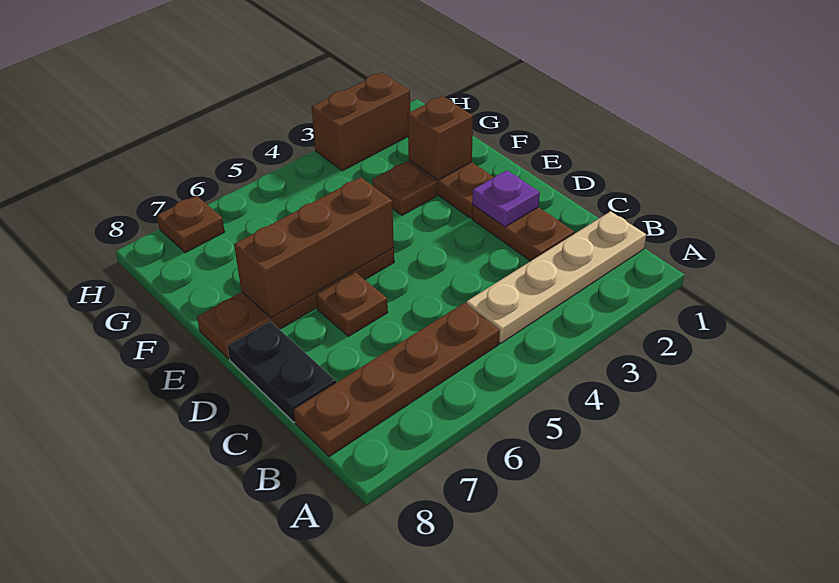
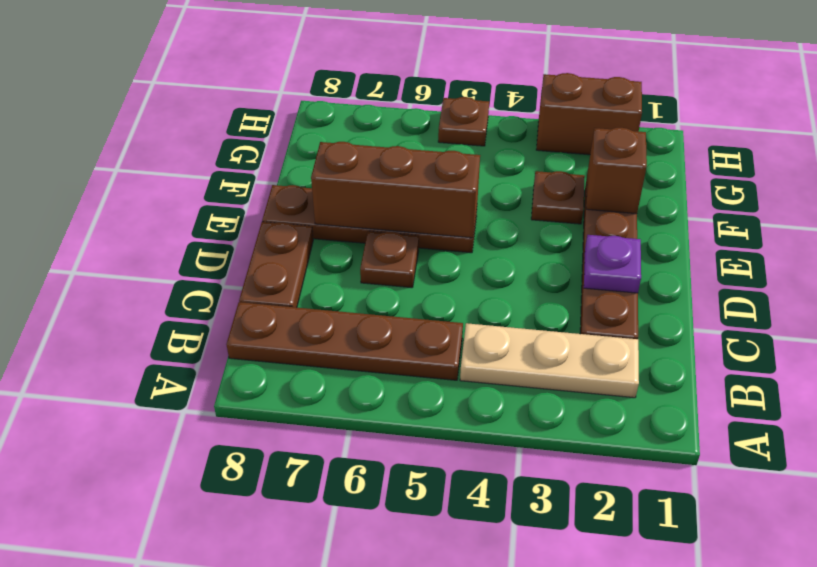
tan plate B1:B4 level 1 -> tan plate B2:B4 level 1
black plate C8:D8 level 1 -> brown plate C8:D8 level 1
brown plate H7 level 1 -> brown plate H5 level 1

